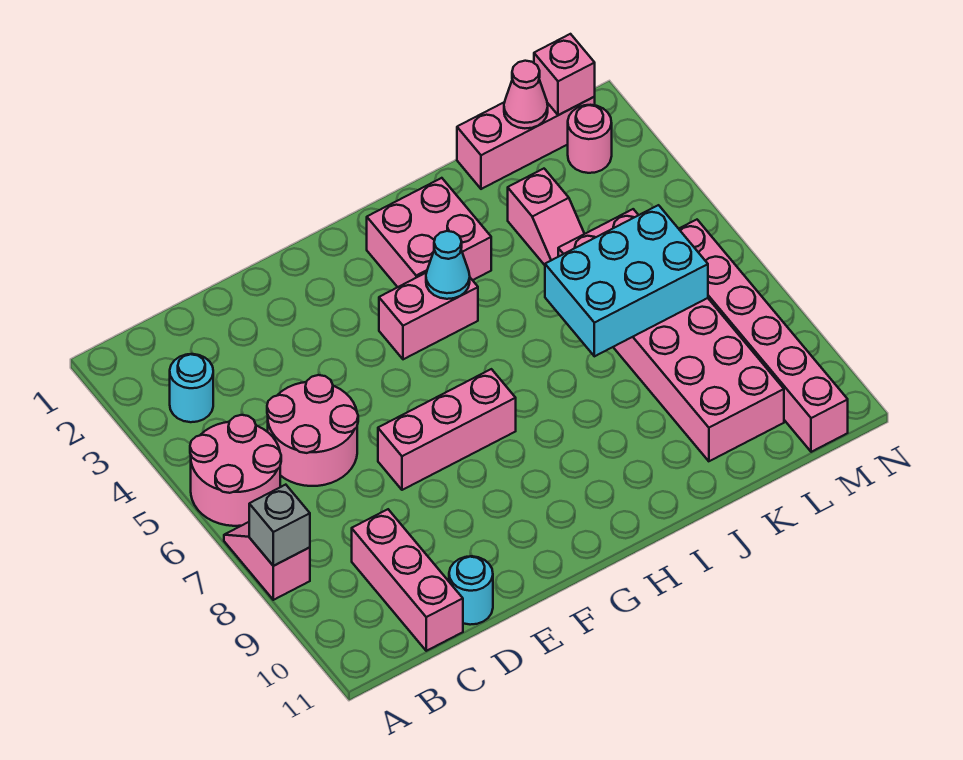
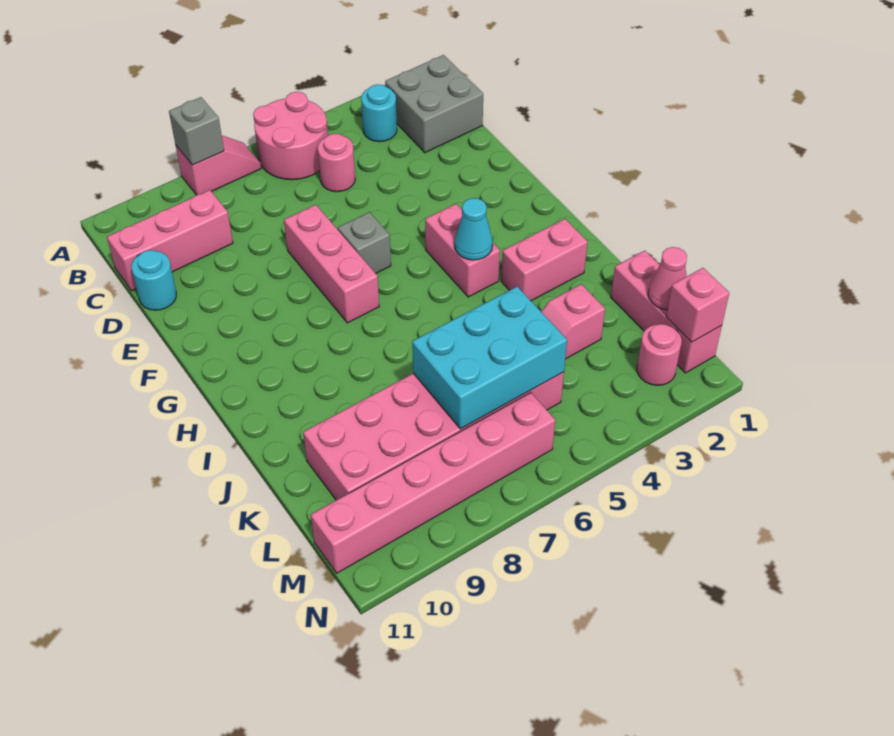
none -> grey brick B1:C2 level 1
pink round brick C5:D6 level 1 -> pink round brick C5 level 1
none -> grey brick F6 level 1
pink brick H2:I3 level 1 -> pink brick I2:I3 level 1
cyan brick J6:L7 level 2 -> cyan brick K5:L7 level 2

